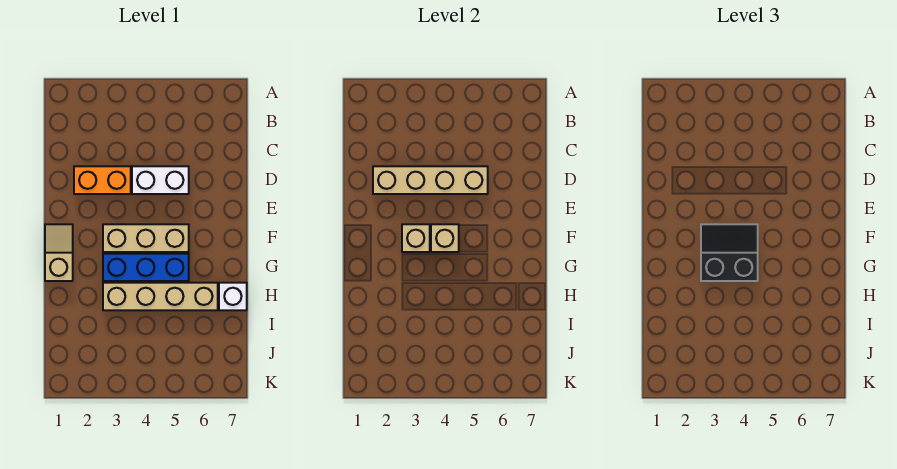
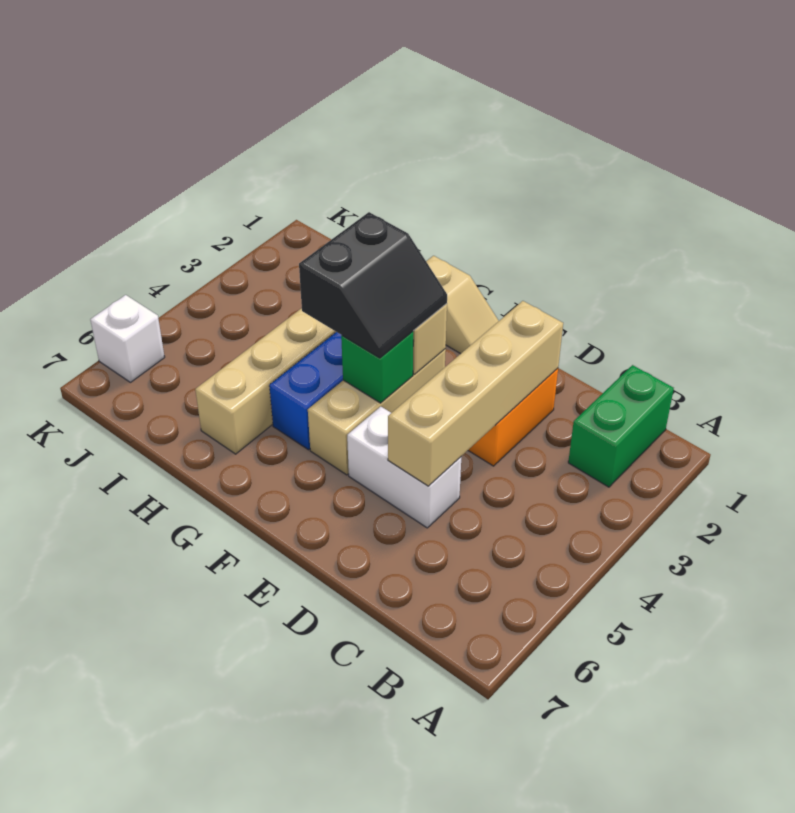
none -> green brick B1:B2 level 1
white brick D4:D5 level 1 -> white brick D5:E5 level 1
tan brick F4 level 2 -> green brick F4 level 2
white brick H7 level 1 -> white brick K6 level 1

